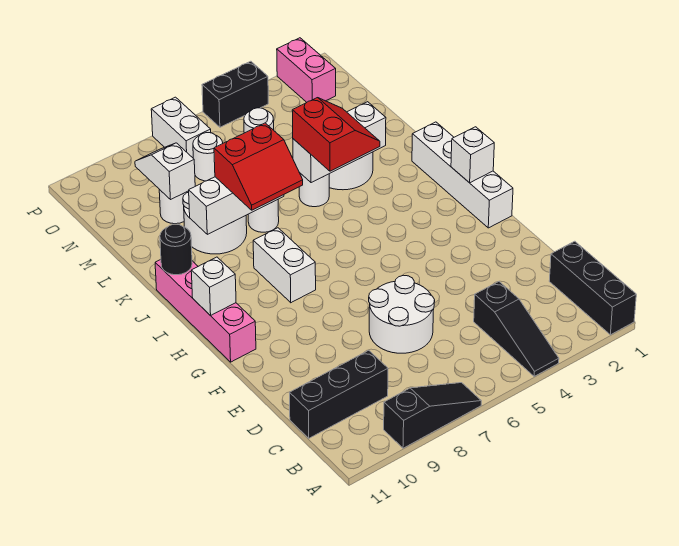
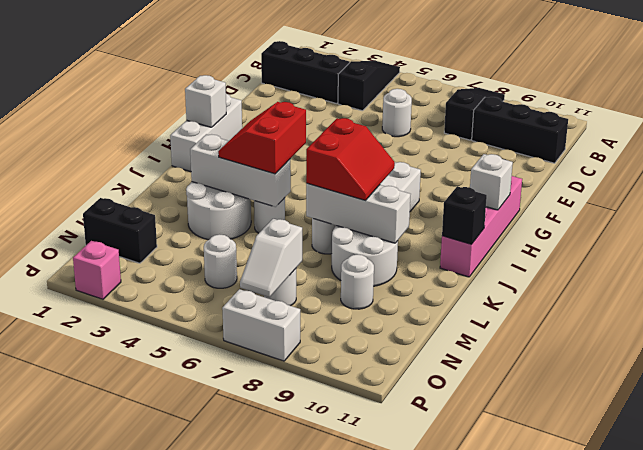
black brick A1:C1 level 1 -> black brick C1:C3 level 1
black slope A7:A9 level 1 top 9 -> black slope A8:C8 level 1 top C
white round brick D6:E7 level 1 -> white round brick D6 level 1
white brick G1:J1 level 1 -> white brick G1:I1 level 1
red slope J7:K8 level 3 top K -> red slope J7:K8 level 3 top 7
black round brick J11 level 2 -> black brick J11 level 2
white slope M9:N9 level 2 top M -> white slope N7:O7 level 2 top N
pink brick O2:P2 level 1 -> pink brick P2 level 1
white brick O7:P7 level 1 -> white brick P7:P8 level 1
black brick P4:P5 level 1 -> black brick N1:N2 level 1

